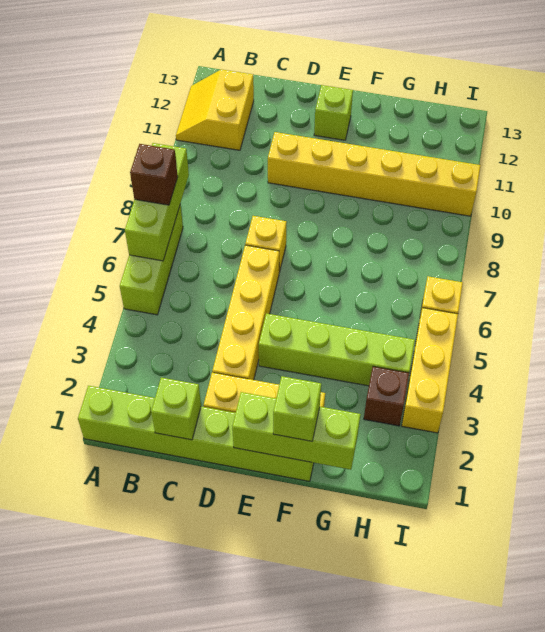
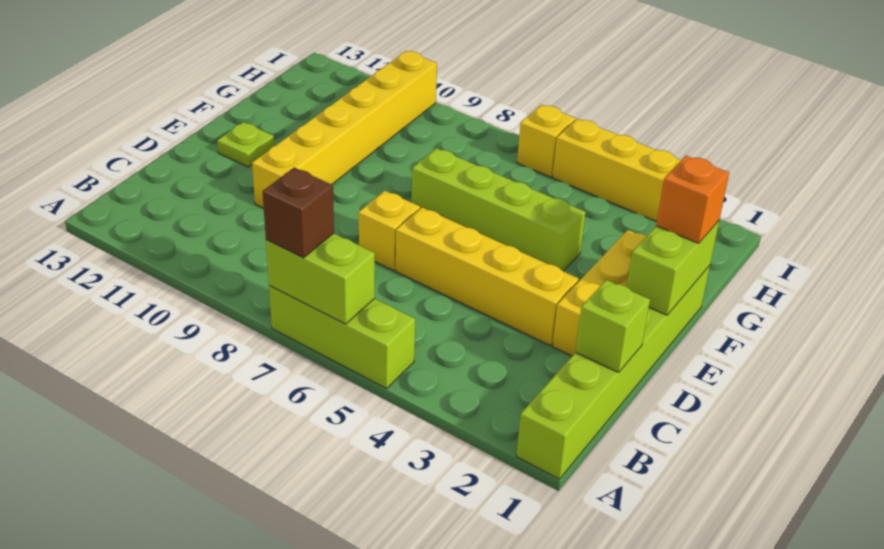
lime brick A6:A8 level 2 -> lime brick A6:A7 level 2
yellow slope A11:B12 level 1 top B -> none
lime brick E1:G1 level 2 -> lime brick E1:F1 level 2
lime brick E4:H4 level 1 -> lime brick F4:F7 level 1
lime brick E12 level 1 -> lime plate E12 level 1
lime brick F1 level 3 -> orange brick F1 level 3
brown brick H3 level 1 -> none

